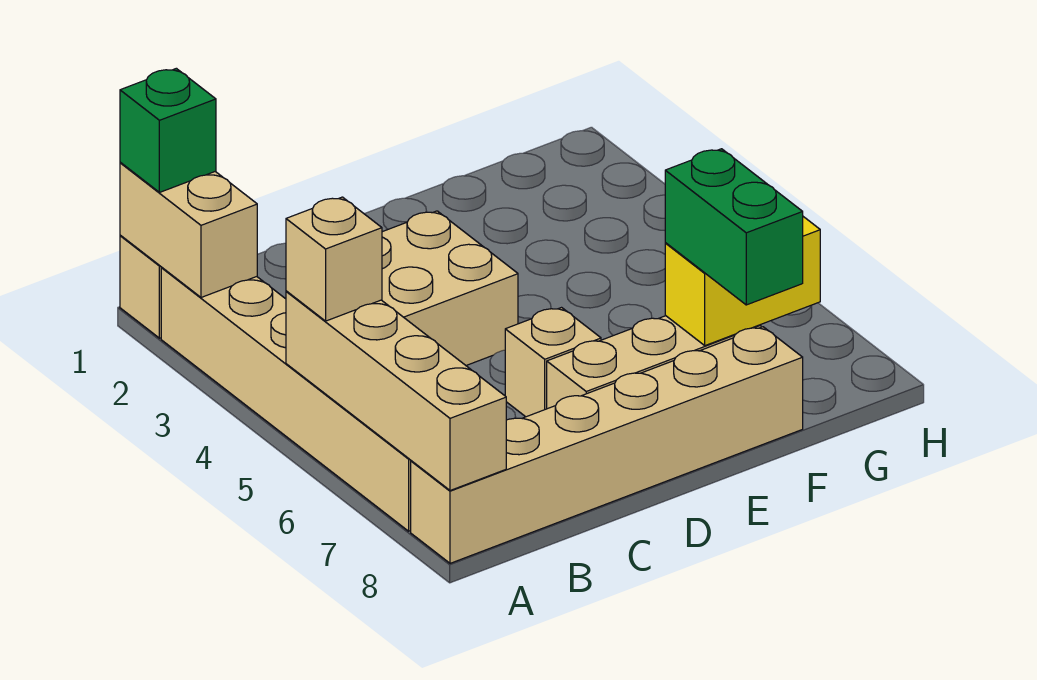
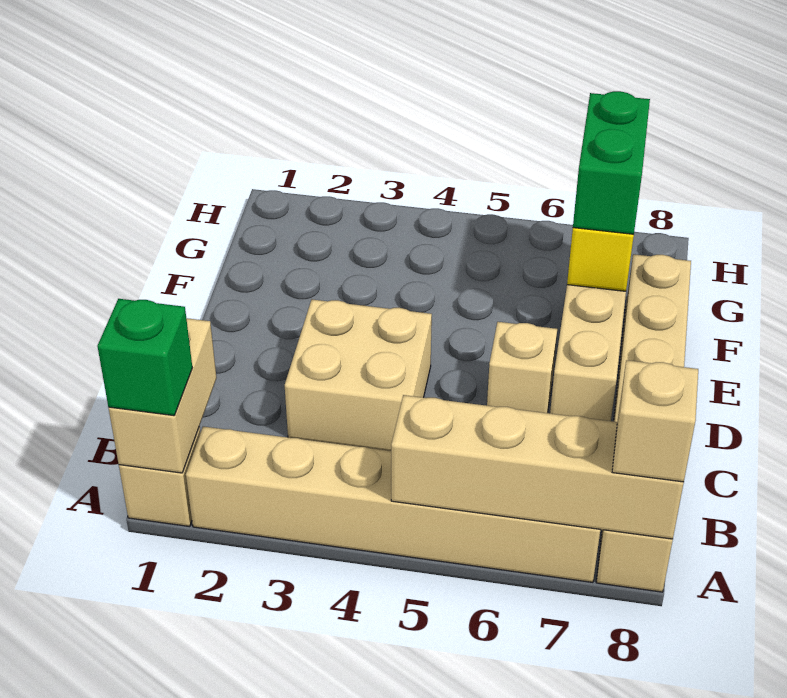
tan brick A1:A2 level 2 -> tan brick A1:B1 level 2
tan brick A5 level 3 -> tan brick A8 level 3
green brick F7:F8 level 3 -> green brick F7:G7 level 3

